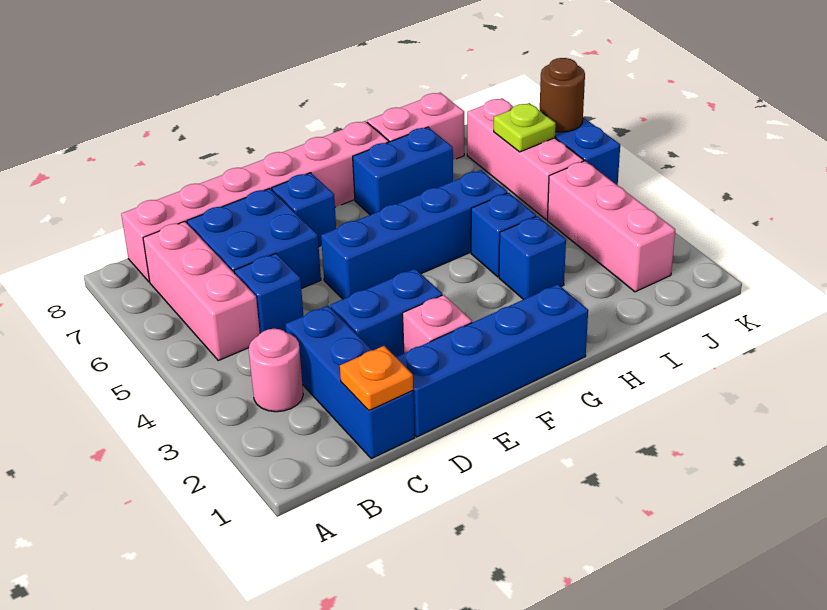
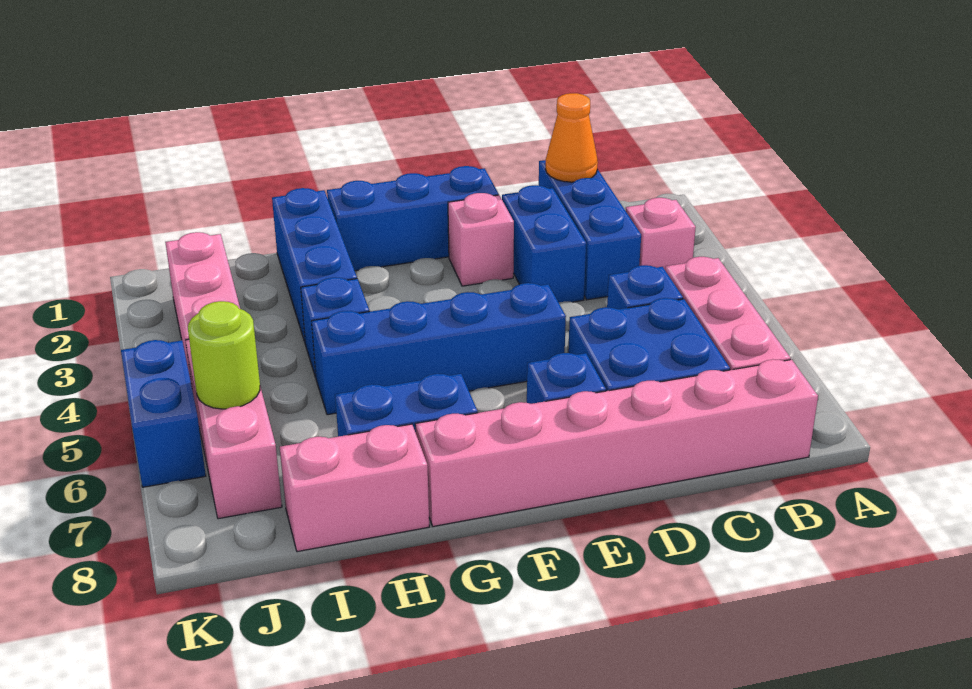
pink round brick B3 level 1 -> pink brick B3 level 1
orange plate C1 level 2 -> orange cone C1 level 2
blue brick D1:G1 level 1 -> blue brick E1:G1 level 1
blue brick D3:E3 level 1 -> blue brick D2:D3 level 1
blue brick H3 level 1 -> blue brick H1:H3 level 1
lime plate J6 level 2 -> lime round brick J6 level 2
brown round brick K6 level 2 -> none

